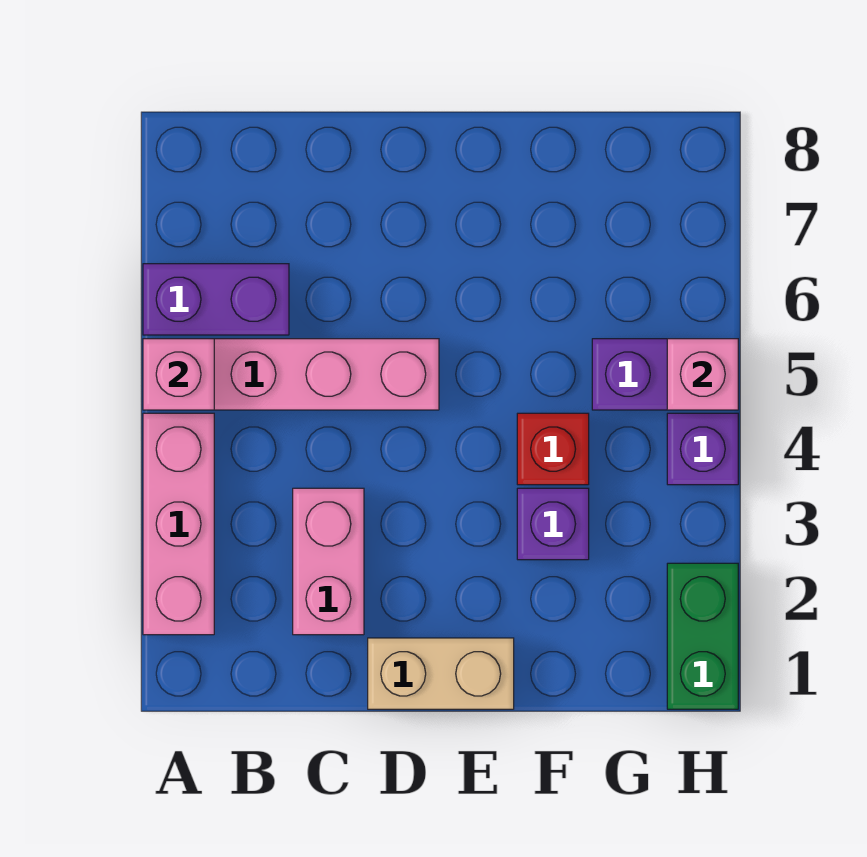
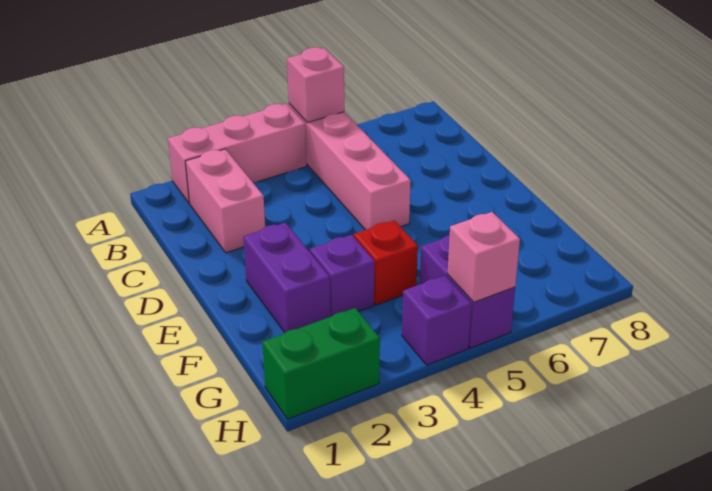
purple brick A6:B6 level 1 -> purple brick E2:F2 level 1
pink brick C2:C3 level 1 -> pink brick B2:C2 level 1
tan brick D1:E1 level 1 -> none

